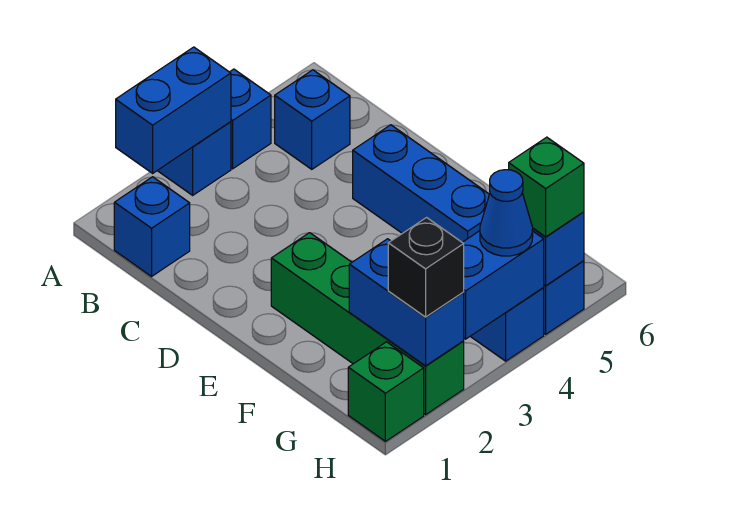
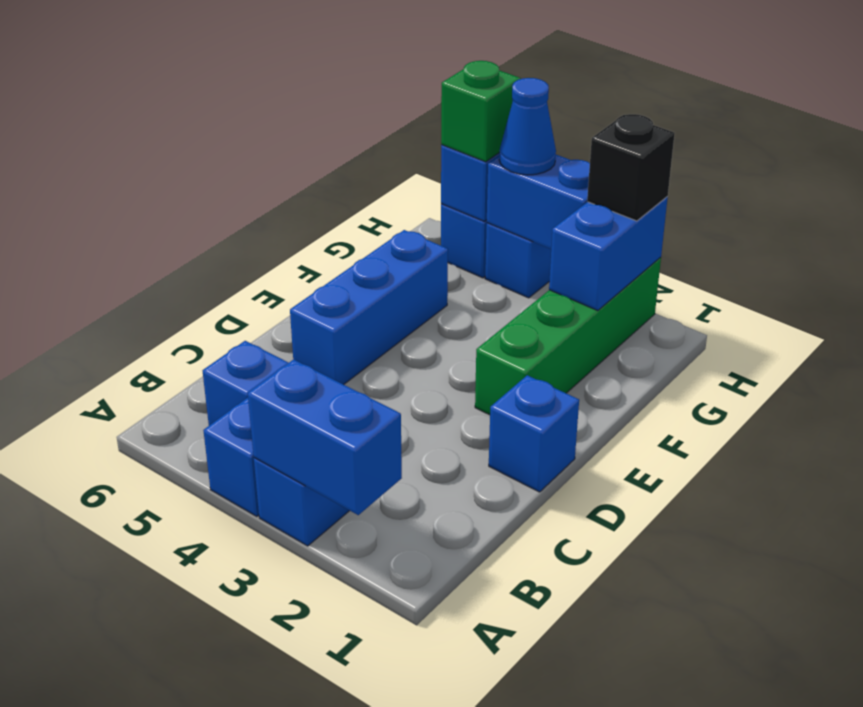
blue brick B1 level 1 -> blue brick D1 level 1
green brick H1 level 1 -> none

